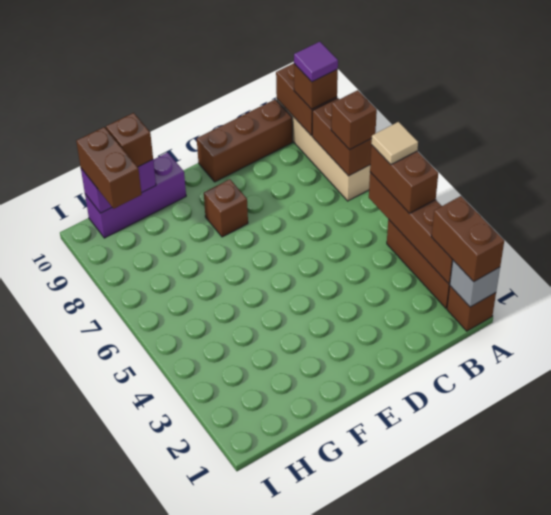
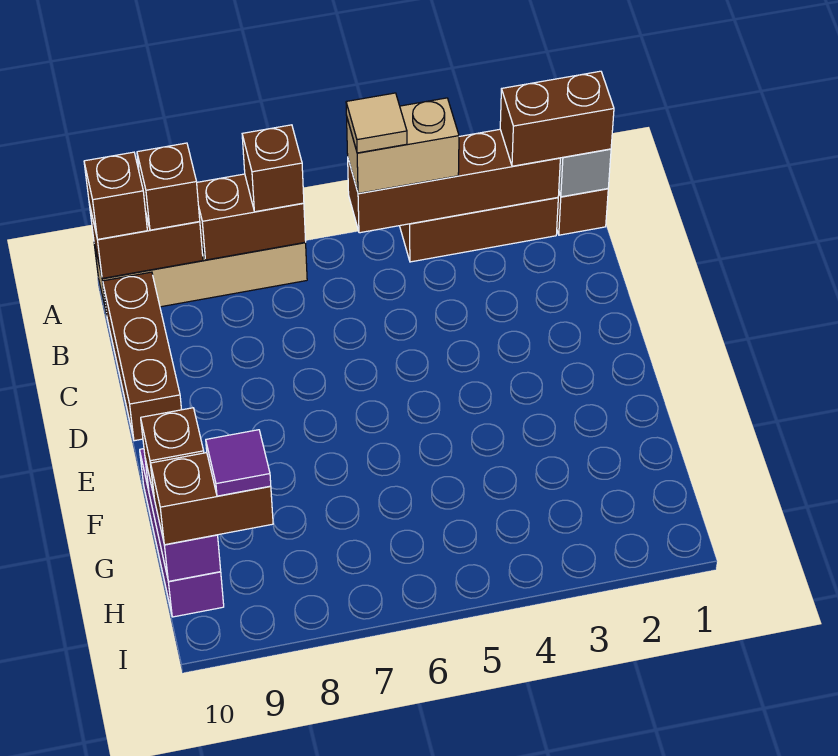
brown brick A4:A5 level 3 -> tan brick A4:A5 level 3
purple tile A9 level 4 -> purple tile H9 level 4
brown brick E8 level 1 -> brown brick A10 level 3

